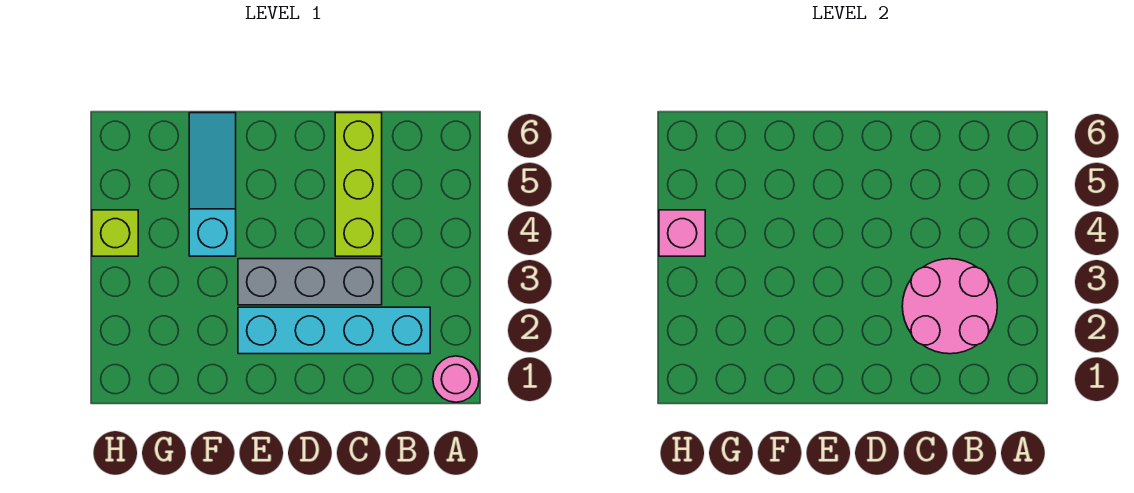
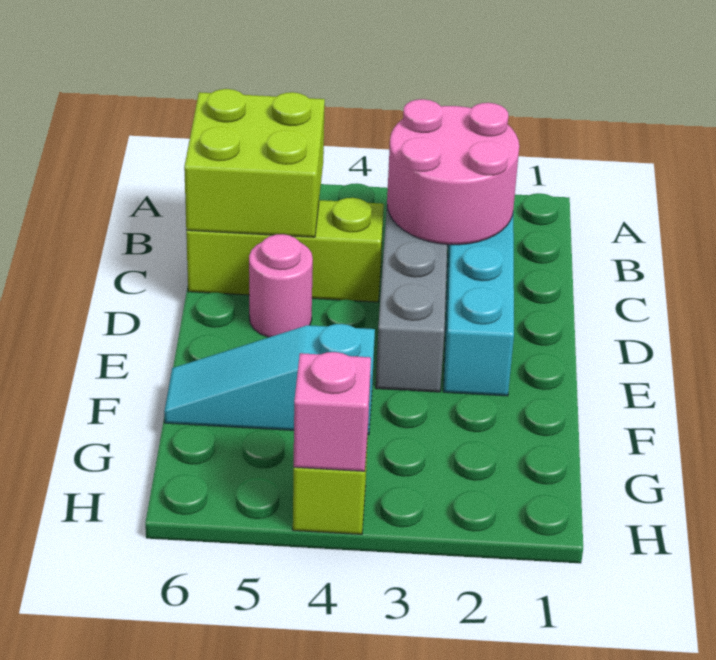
pink round brick A1 level 1 -> pink round brick D5 level 1
none -> lime brick B5:C6 level 2

